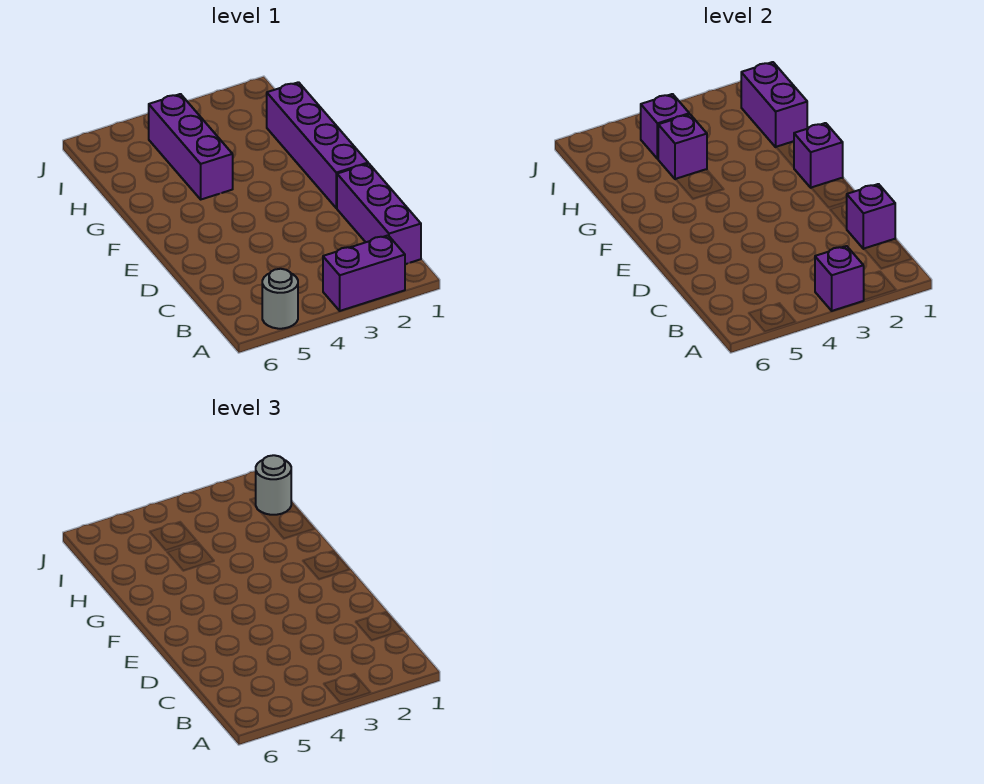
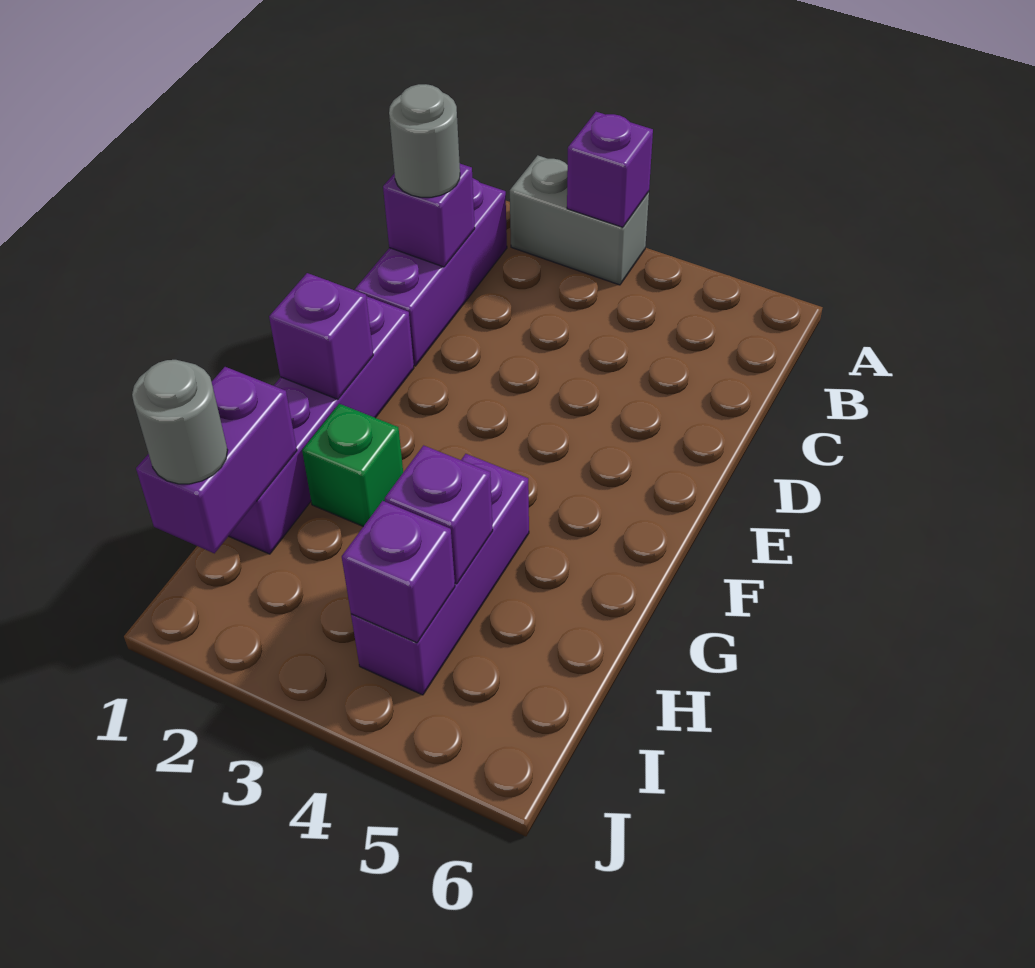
purple brick A2:A3 level 1 -> grey brick A2:A3 level 1
grey round brick A5 level 1 -> grey round brick C1 level 3
none -> green brick G2 level 1

